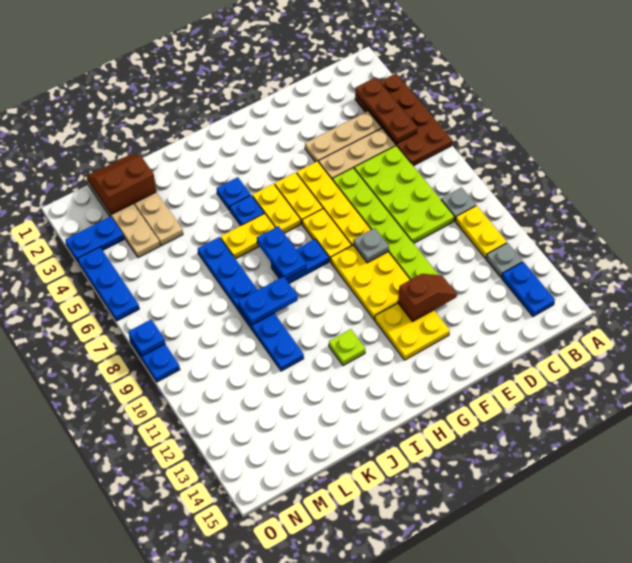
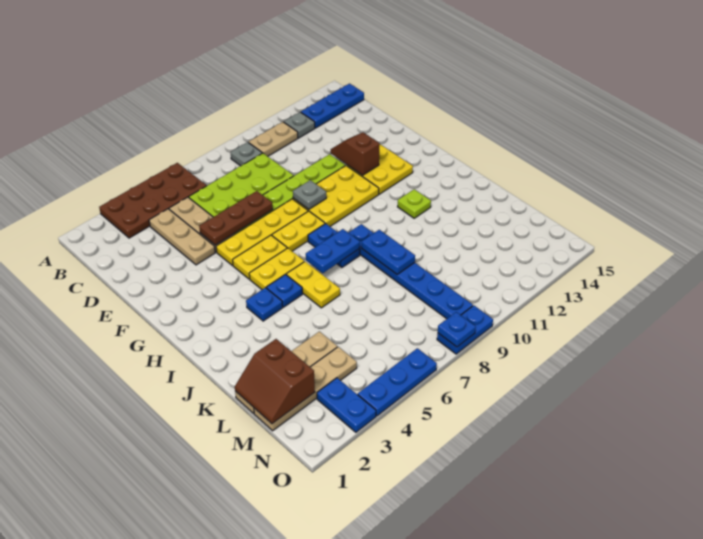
brown plate B3:B5 level 2 -> brown plate E5:E7 level 2
yellow plate B10:B11 level 1 -> tan plate B10:B11 level 1
blue plate B13:B14 level 1 -> blue plate B13:B15 level 1
blue plate K6:K11 level 1 -> blue plate I9:N9 level 1

